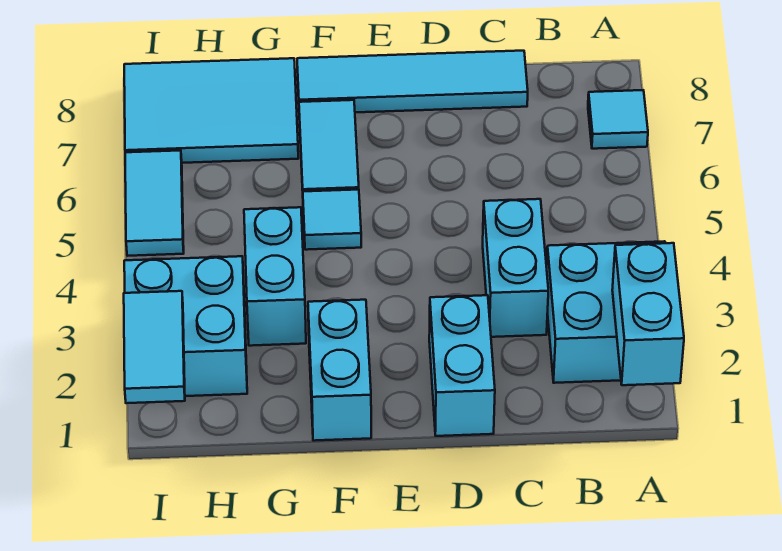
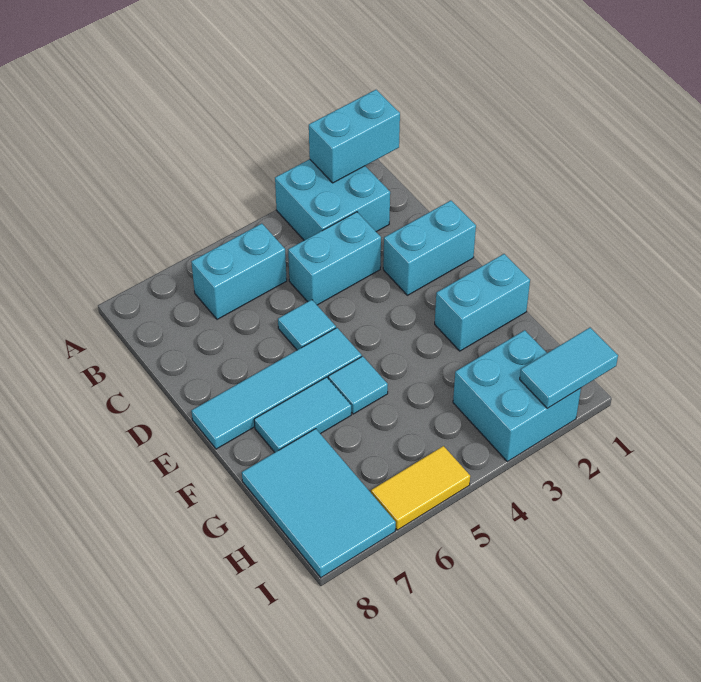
cyan tile A7 level 1 -> cyan tile D5 level 1
cyan tile C8:F8 level 1 -> cyan tile E5:E8 level 1
cyan brick G3:G4 level 1 -> cyan brick B5:B6 level 1
cyan tile I5:I6 level 1 -> yellow tile I5:I6 level 1

